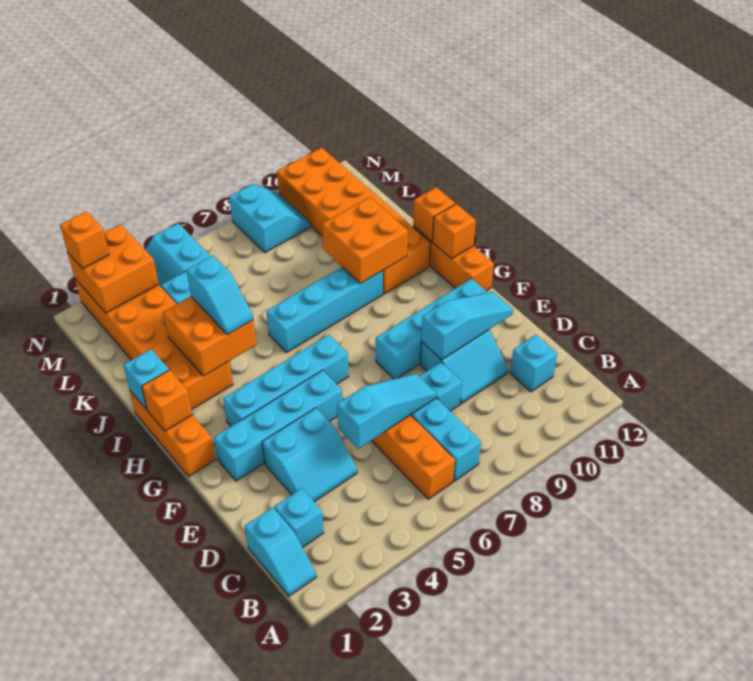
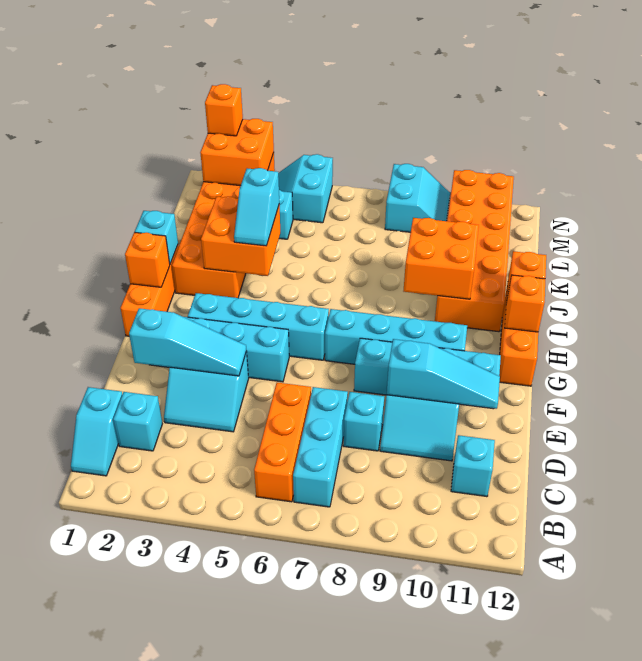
cyan slope D5:D7 level 2 top 5 -> cyan slope E2:E4 level 2 top 2
cyan brick I6:I9 level 1 -> cyan brick G7:G10 level 1

